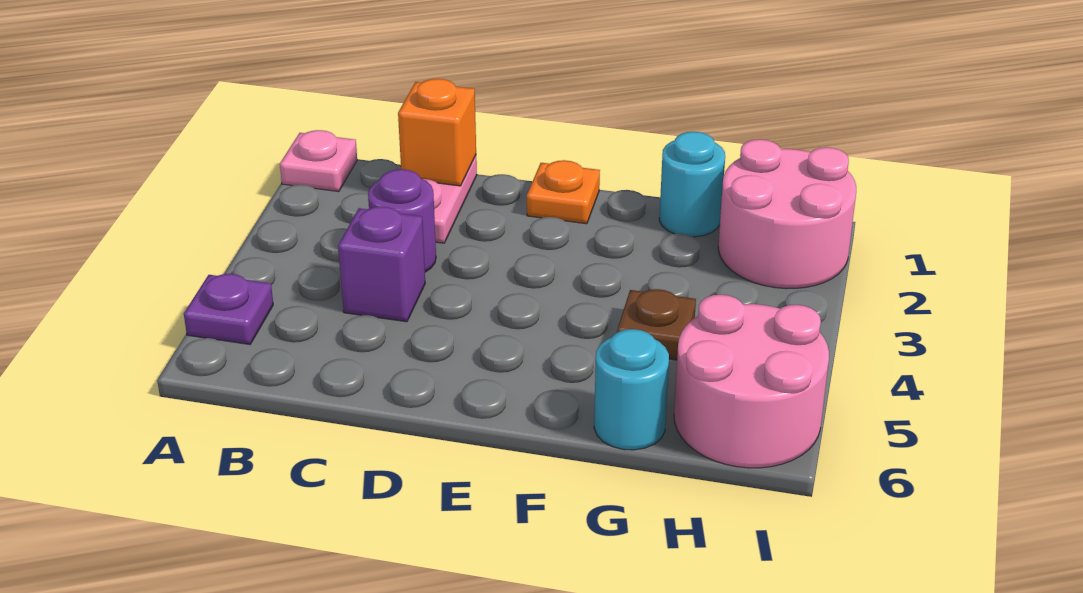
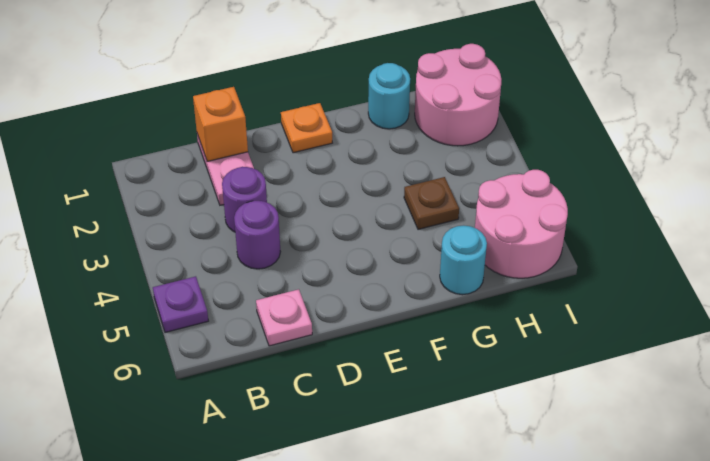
pink plate A1 level 1 -> pink plate C6 level 1
purple brick C4 level 1 -> purple round brick C4 level 1

